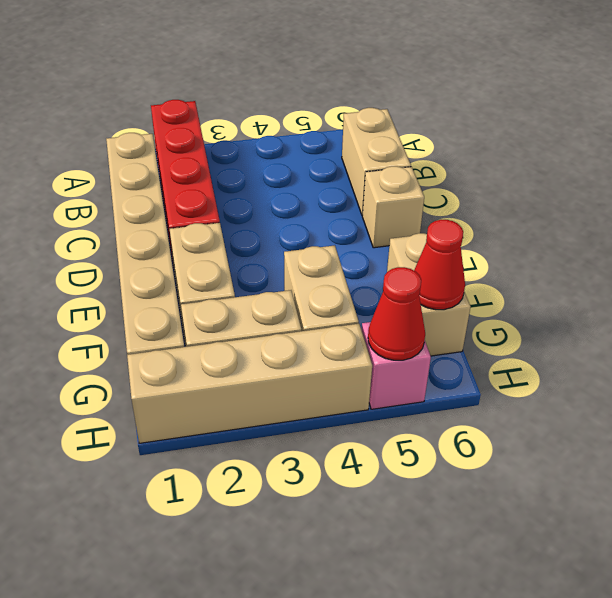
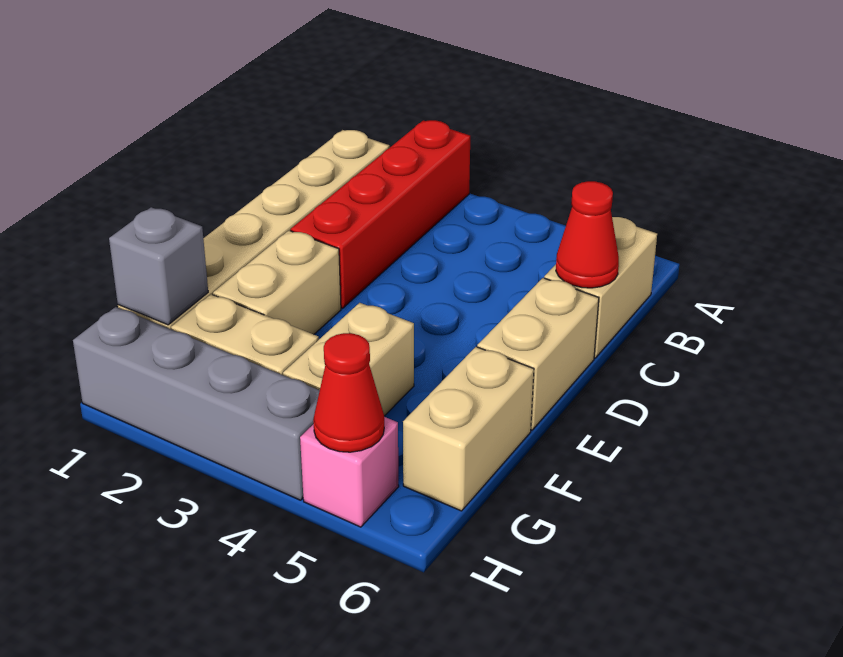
tan brick D6 level 1 -> tan brick D6:E6 level 1
none -> grey brick G1 level 2
red cone G6 level 2 -> red cone C6 level 2
tan brick H1:H4 level 1 -> grey brick H1:H4 level 1

